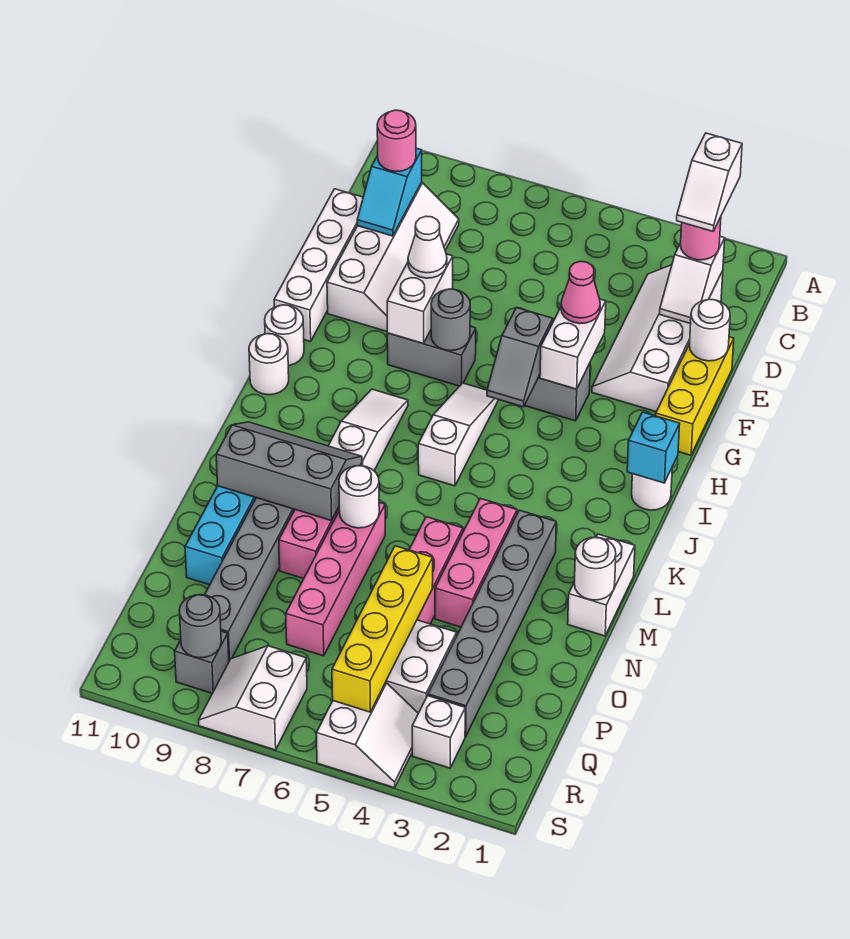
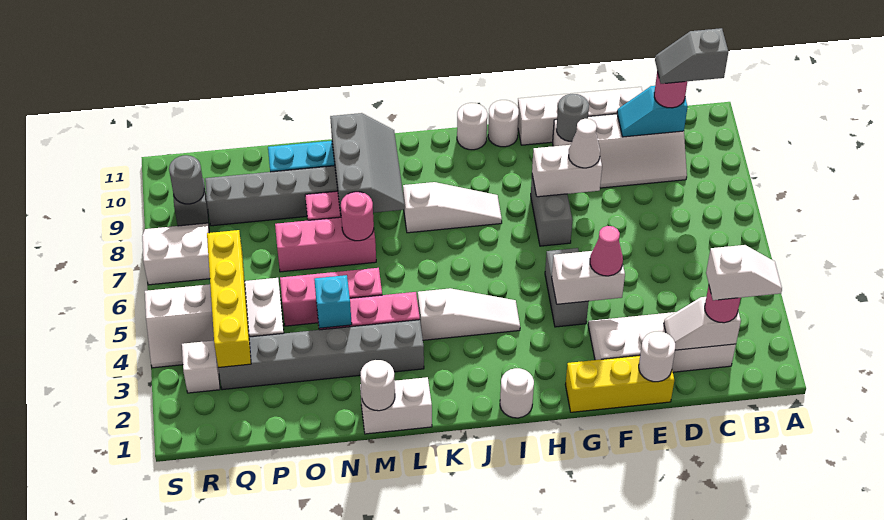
white slope B2:C2 level 4 top B -> white slope B2:C2 level 4 top C
grey slope G5:H5 level 2 top G -> grey slope B10:C10 level 4 top B
grey round brick G7 level 2 -> grey round brick F10 level 2
white slope H6:J6 level 1 top J -> white slope I4:K4 level 1 top K
cyan brick I1 level 2 -> cyan brick N4 level 2
pink brick M7:P7 level 1 -> pink brick M7:O7 level 1
white round brick M7 level 2 -> pink round brick M7 level 2
yellow brick O5:R5 level 2 -> yellow brick Q3:Q6 level 2

